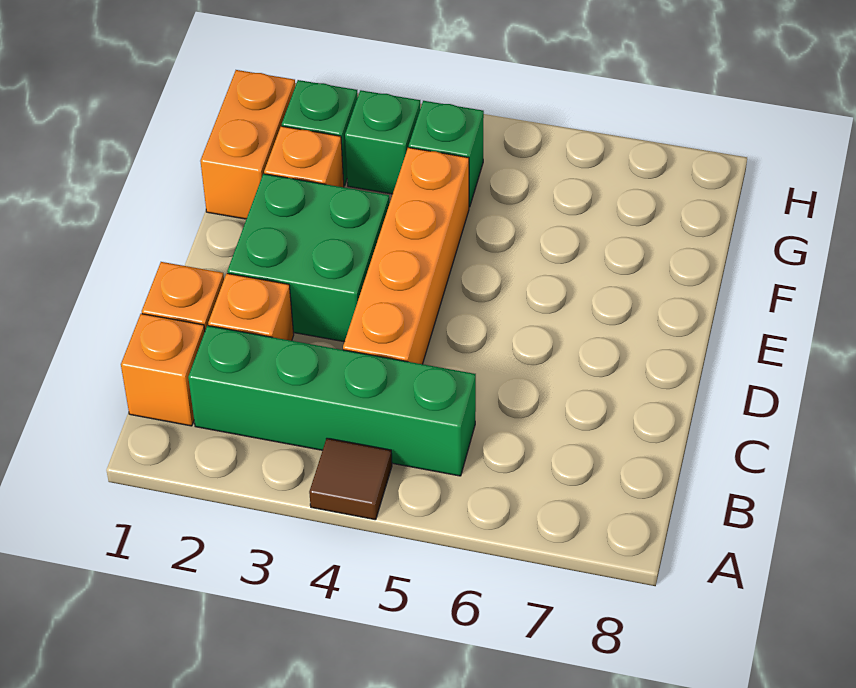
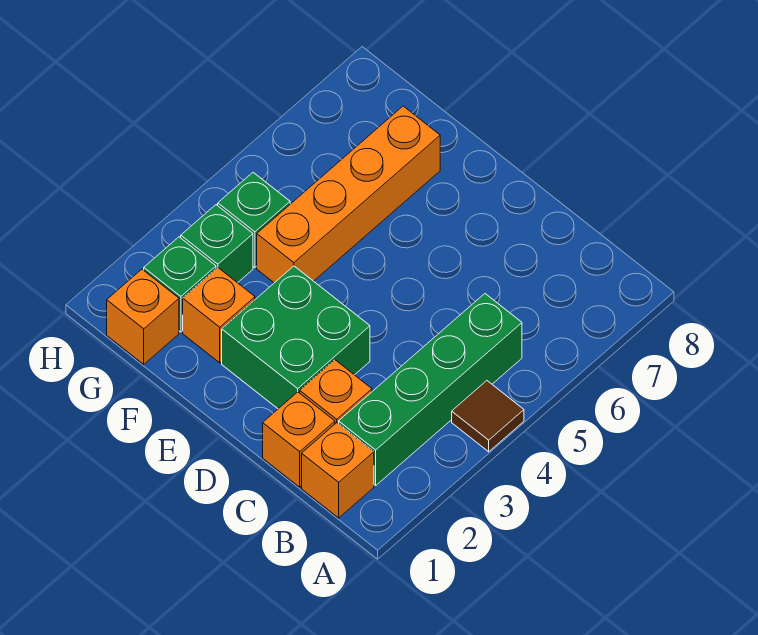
orange brick C4:F4 level 1 -> orange brick F4:F7 level 1
orange brick F1:G1 level 1 -> orange brick G1 level 1

